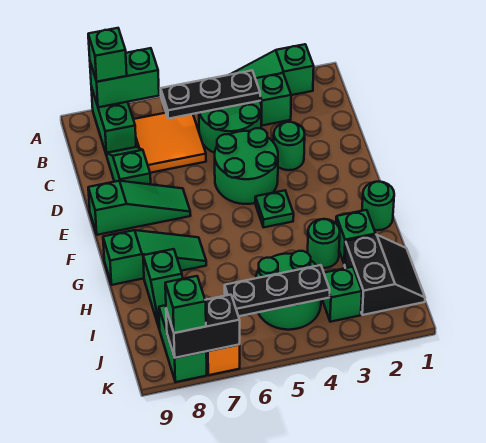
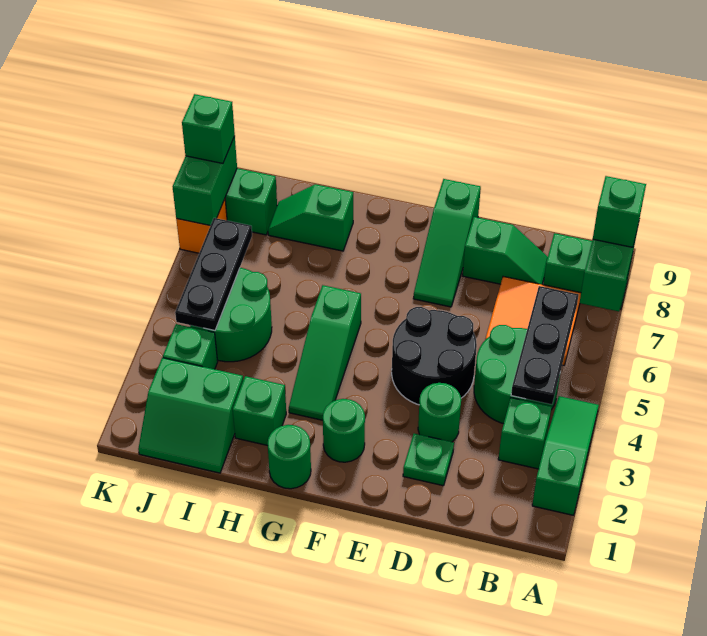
green round brick D4:E5 level 1 -> black round brick D4:E5 level 1
green plate F4 level 1 -> green plate D2 level 1
green slope G7:G9 level 1 top 9 -> green slope G3:G5 level 1 top 5
green round brick H3 level 1 -> green round brick F2 level 1
black slope I1:J2 level 1 top 2 -> green slope I1:J2 level 1 top 2
black brick K7:K8 level 2 -> green brick K7:K8 level 2

